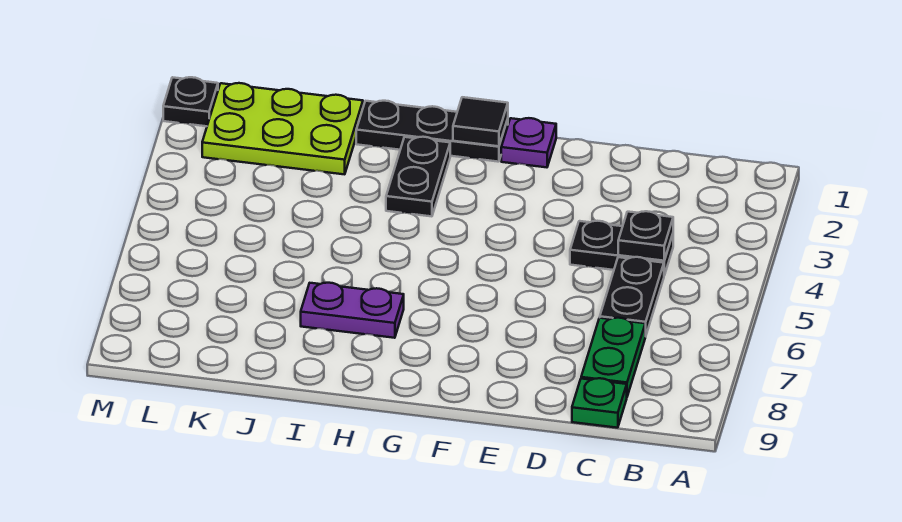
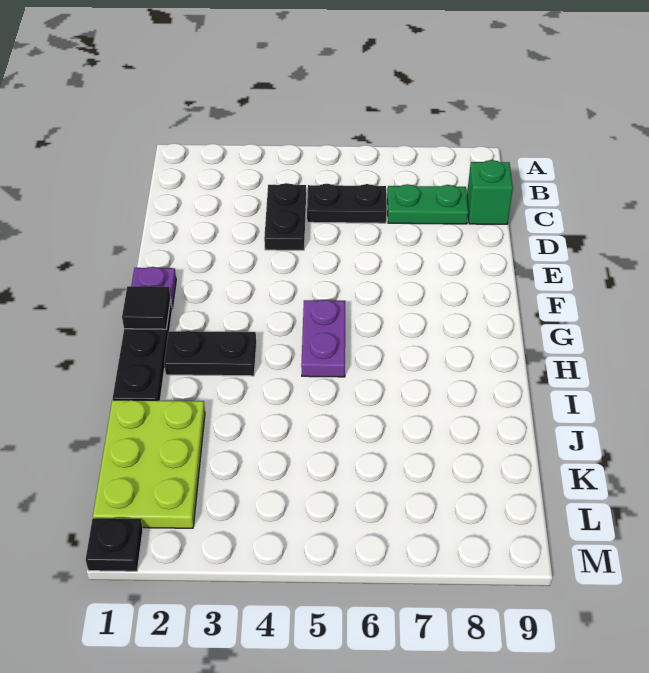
black plate C4 level 2 -> none
green plate C9 level 1 -> green brick C9 level 1
purple plate H7:I7 level 1 -> purple plate G5:H5 level 1

